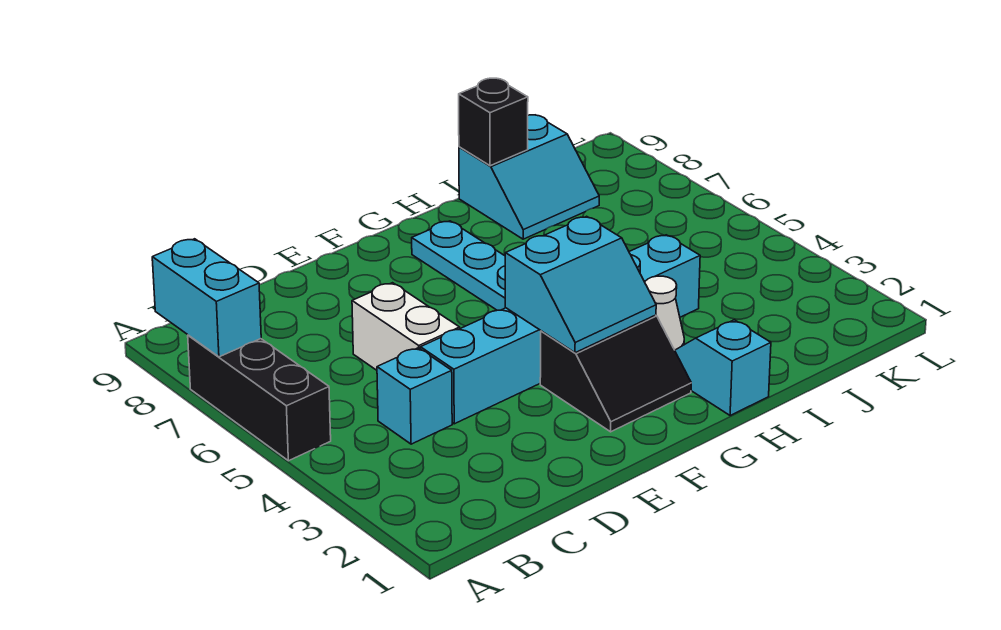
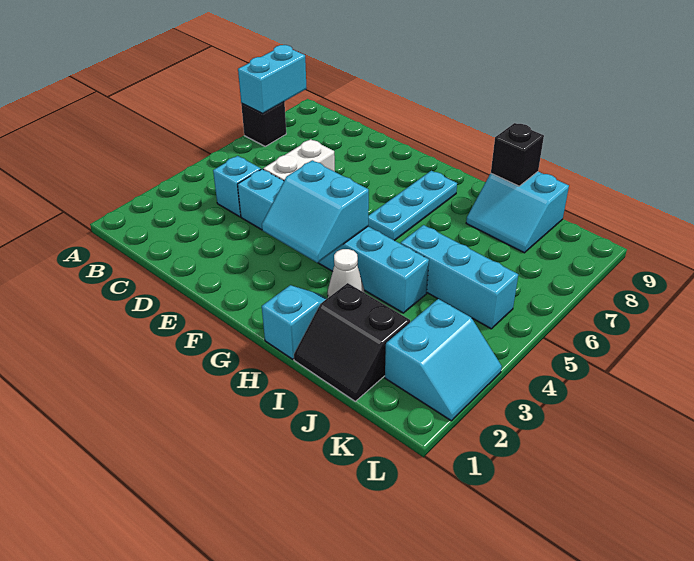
black brick A5:A7 level 1 -> black brick A7 level 1
black slope F2:G3 level 1 top 3 -> black slope I1:J2 level 1 top 2
none -> cyan brick I5:K5 level 1
none -> cyan slope K2:L3 level 1 top K

